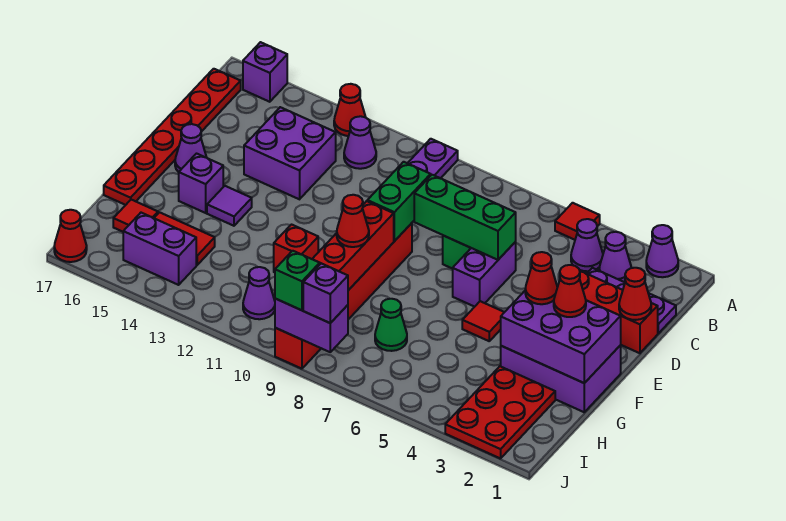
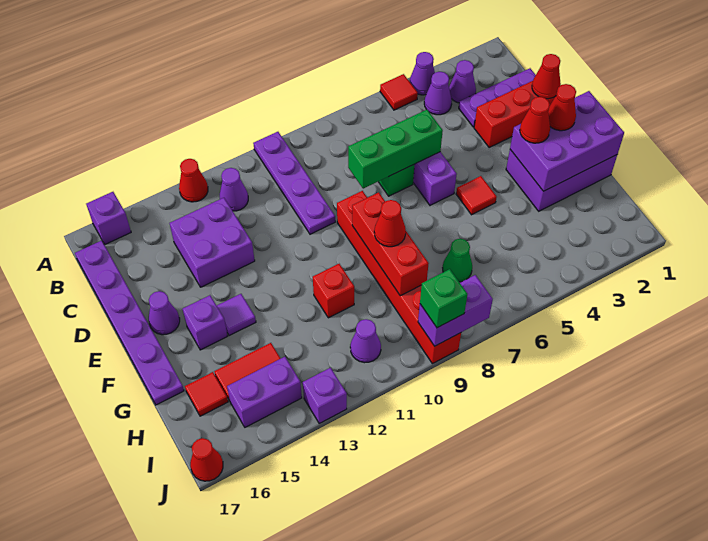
purple cone A2 level 1 -> purple cone A4 level 1
red plate B17:G17 level 1 -> purple plate B17:G17 level 1
green brick D9:E9 level 2 -> none
red plate H2:J3 level 1 -> none
purple brick J8 level 3 -> purple brick J13 level 1

